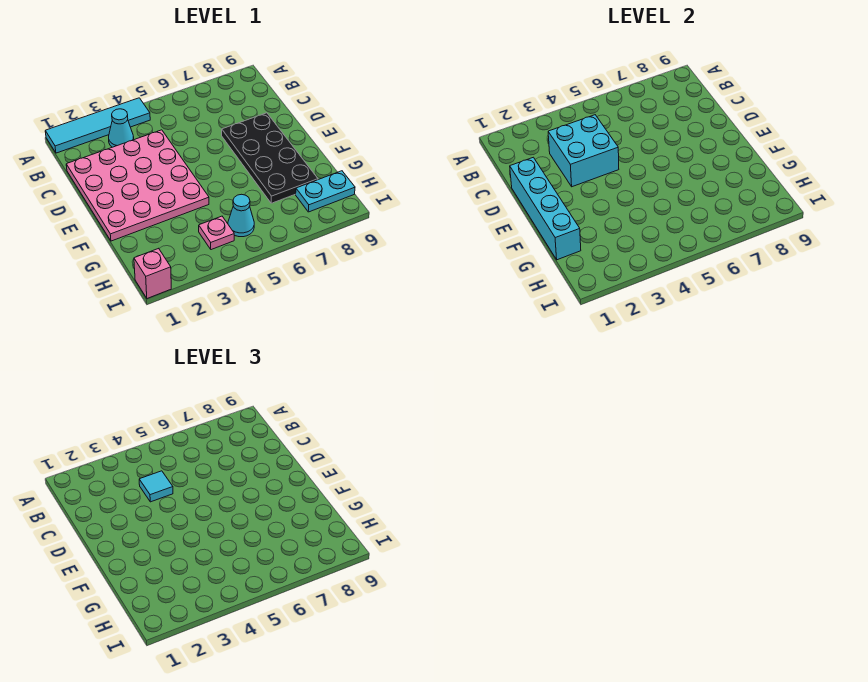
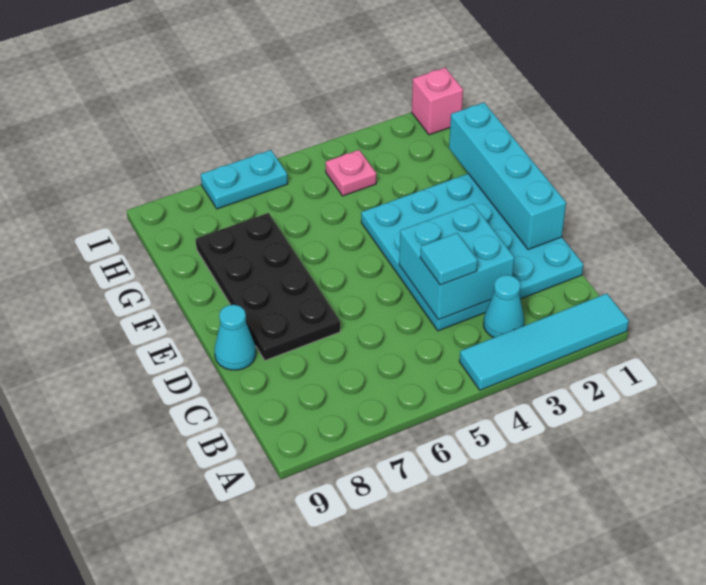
pink plate C1:F4 level 1 -> cyan plate C1:F4 level 1
cyan cone H5 level 1 -> cyan cone D9 level 1
cyan plate H8:H9 level 1 -> cyan plate I6:I7 level 1

